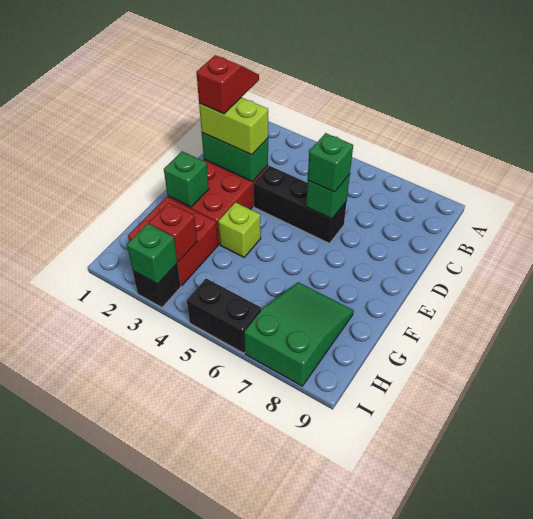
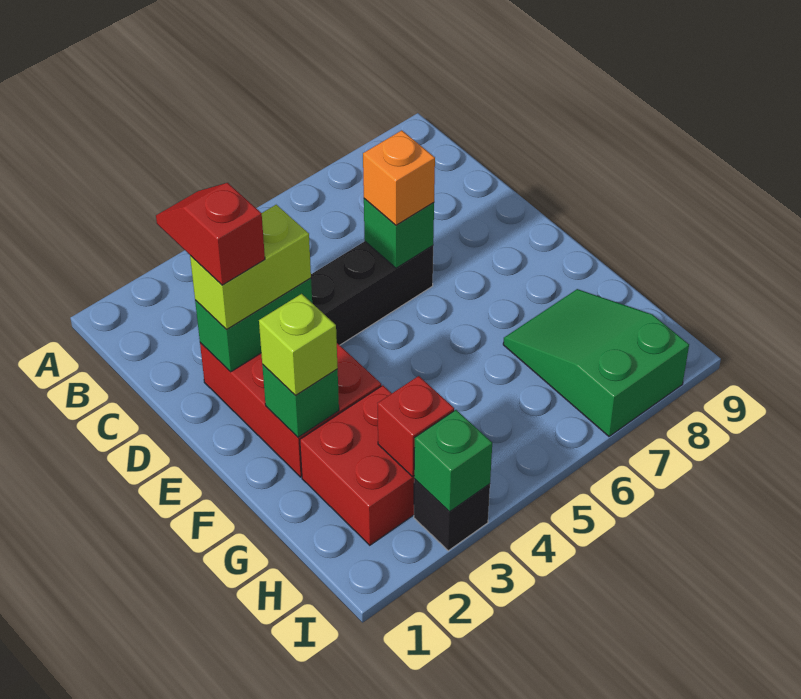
green brick D6 level 3 -> orange brick D6 level 3
lime brick F4 level 1 -> lime brick F2 level 3
black brick I5:I6 level 1 -> none

